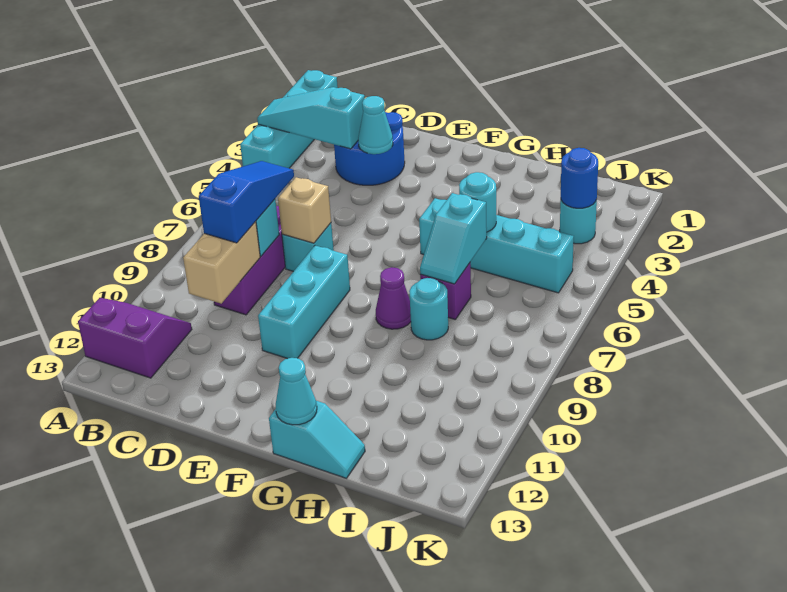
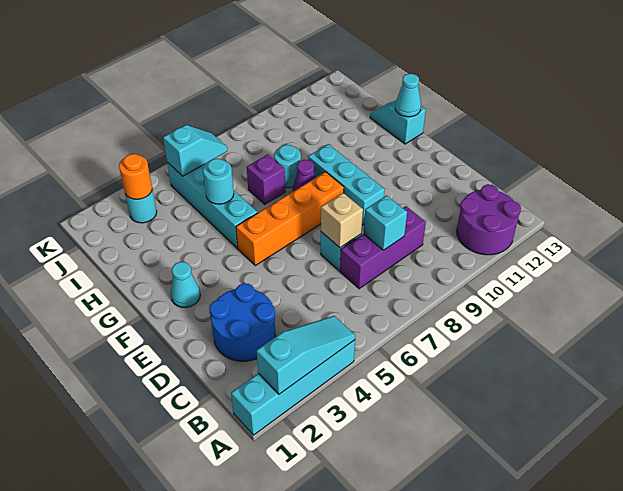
cyan slope A3:C3 level 2 top C -> cyan slope A2:A4 level 2 top 2
purple slope A11:B12 level 1 top 12 -> purple round brick A11:B12 level 1
blue slope C7:C9 level 3 top 9 -> none
tan brick C9:C10 level 2 -> none
cyan cone D3 level 2 -> cyan cone F2 level 1
cyan brick E8:E10 level 1 -> cyan brick E9:G9 level 1
none -> orange brick F5:F8 level 1
cyan slope H6:H7 level 2 top 6 -> cyan slope J5:J6 level 2 top 5
blue round brick J3 level 2 -> orange round brick J3 level 2

